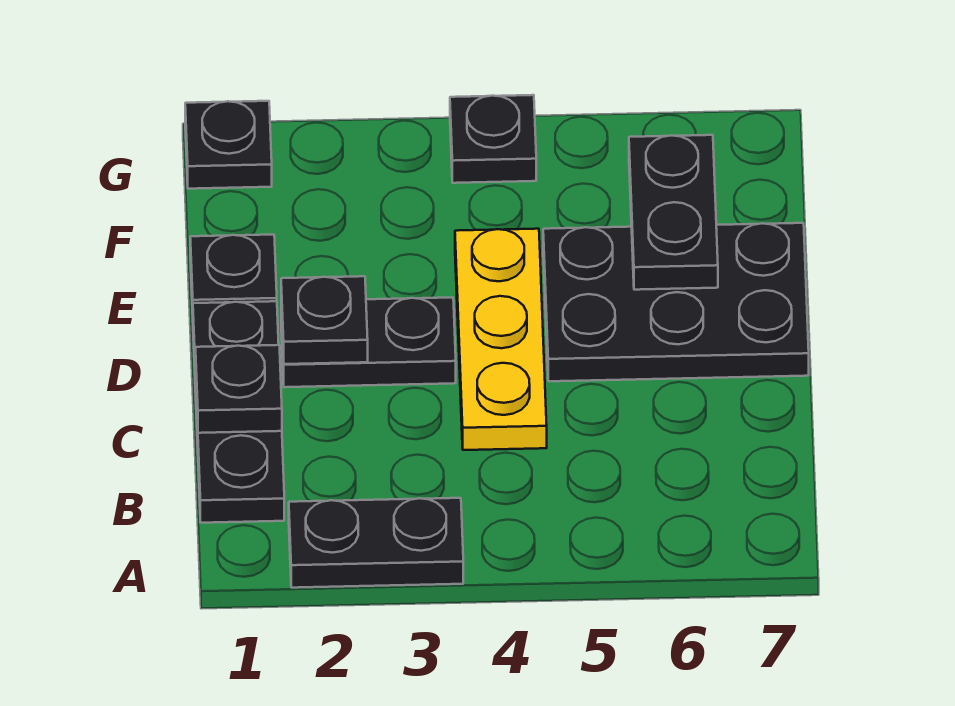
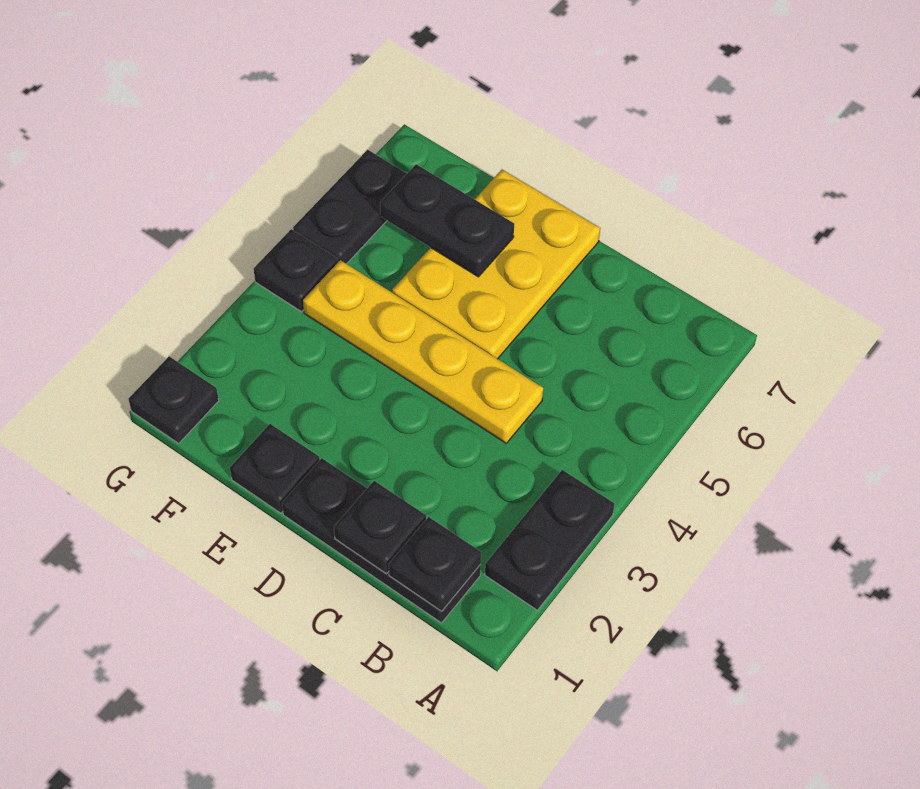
yellow plate C4:E4 level 1 -> yellow plate C4:F4 level 1
black plate D2:D3 level 1 -> black plate G5:G6 level 1
black plate D2 level 2 -> black plate B1 level 2
black plate D5:E7 level 1 -> yellow plate D5:E7 level 1

